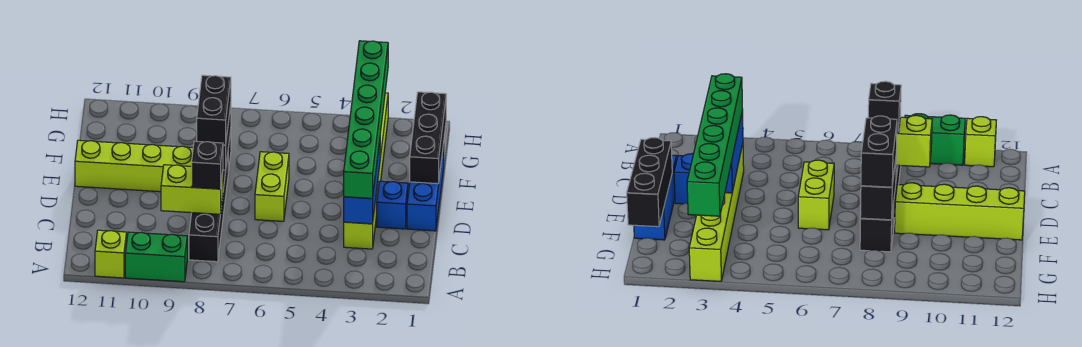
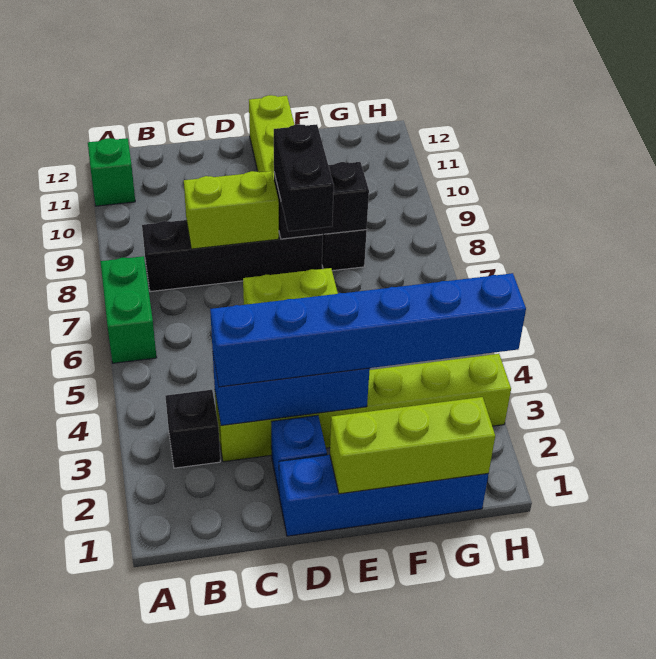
green brick A9:A10 level 1 -> green brick A6:A7 level 1
lime brick A11 level 1 -> green brick A11 level 1
green brick C3:H3 level 3 -> blue brick C3:H3 level 3
lime brick C8:C9 level 2 -> lime brick C8:D8 level 2
black brick C8 level 3 -> black brick B3 level 1
blue brick D1:F1 level 1 -> blue brick D1:G1 level 1
black brick E1:G1 level 2 -> lime brick E1:G1 level 2
black brick E8:F8 level 3 -> black brick E7:E8 level 3

